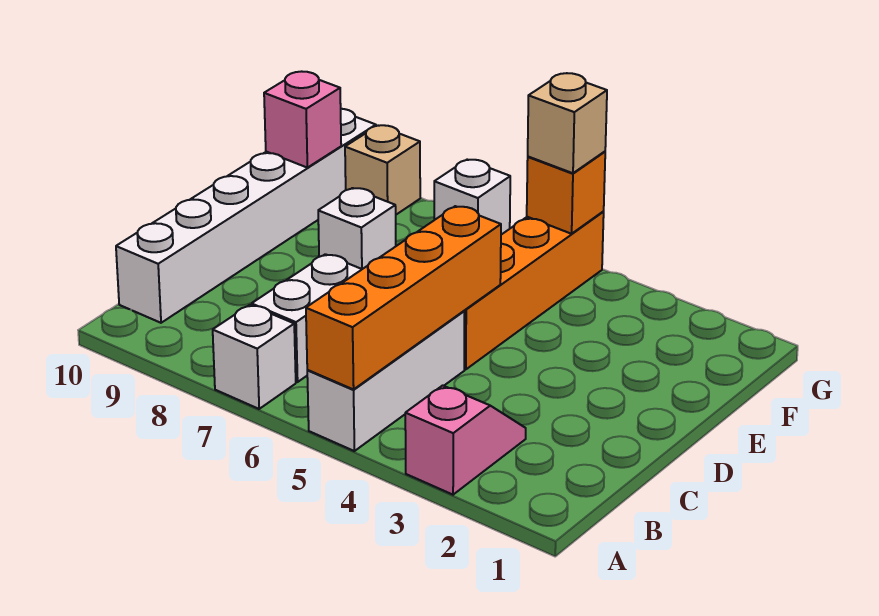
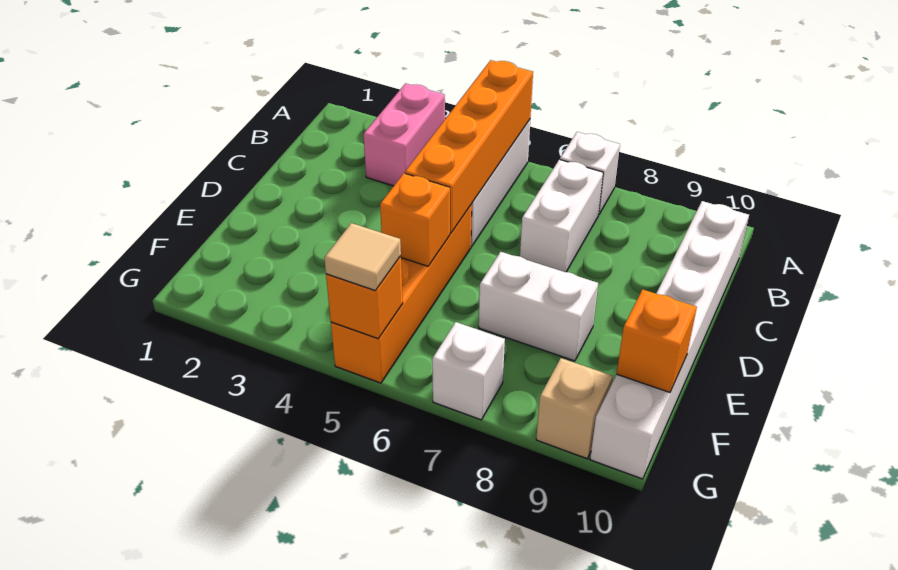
pink slope A3:B3 level 1 top A -> pink brick A3:B3 level 1
none -> orange brick E5 level 2
white brick E8 level 1 -> white brick E7:E8 level 1
pink brick F10 level 2 -> orange brick F10 level 2
tan brick G5 level 3 -> tan tile G5 level 3

